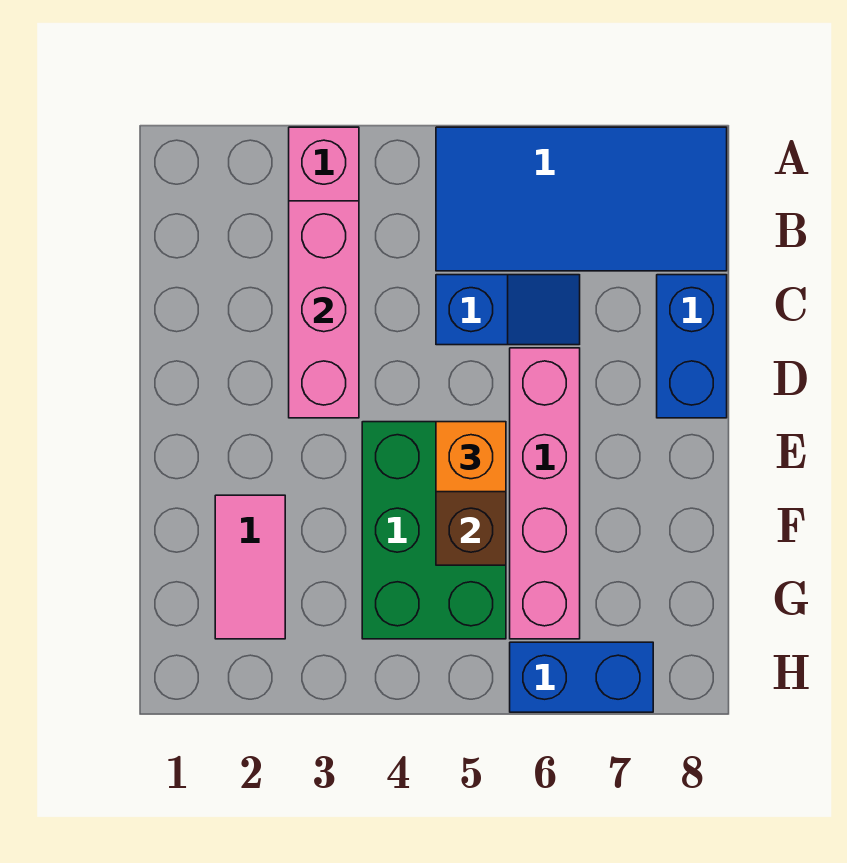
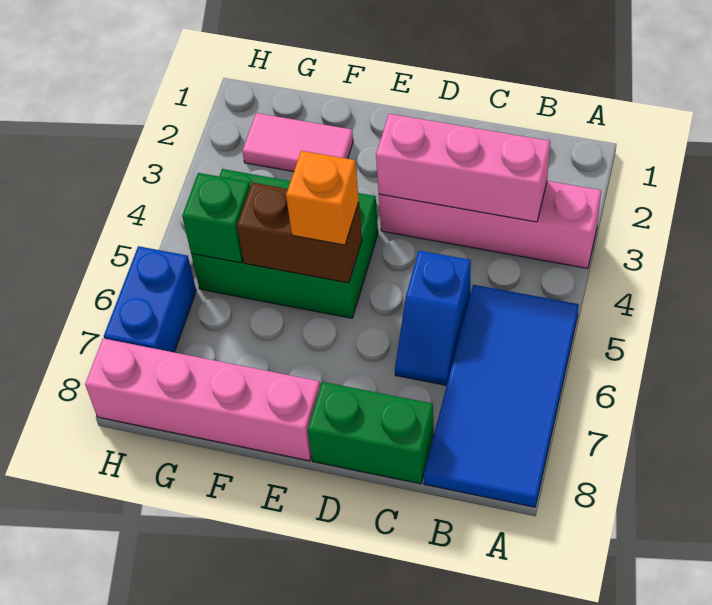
blue brick C8:D8 level 1 -> green brick C8:D8 level 1
pink brick D6:G6 level 1 -> pink brick E8:H8 level 1
none -> green brick G5 level 2

